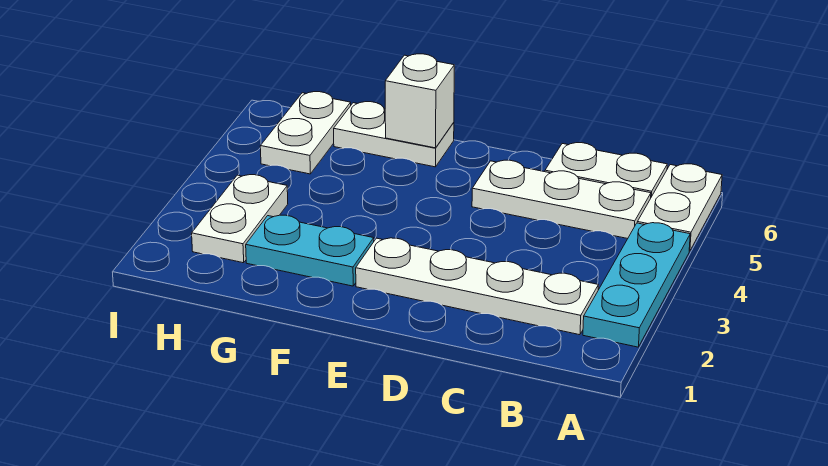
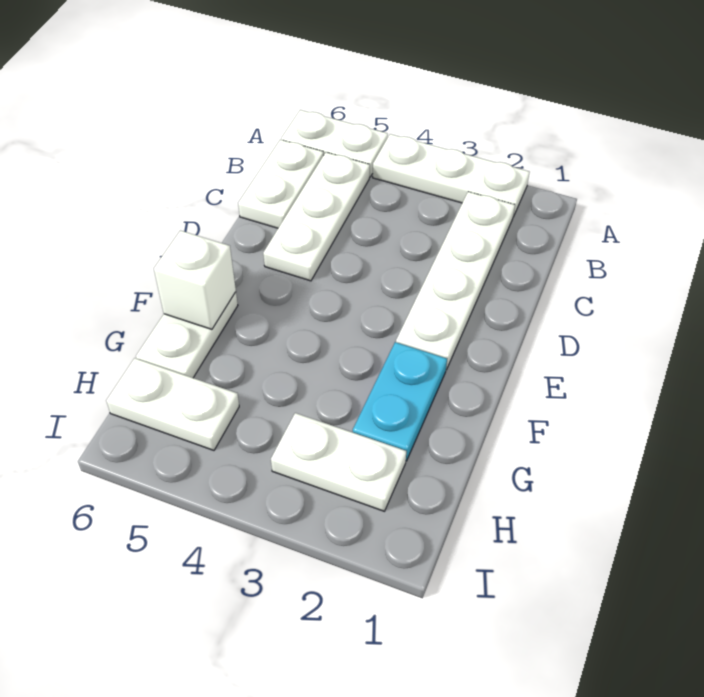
cyan plate A2:A4 level 1 -> white plate A2:A4 level 1

